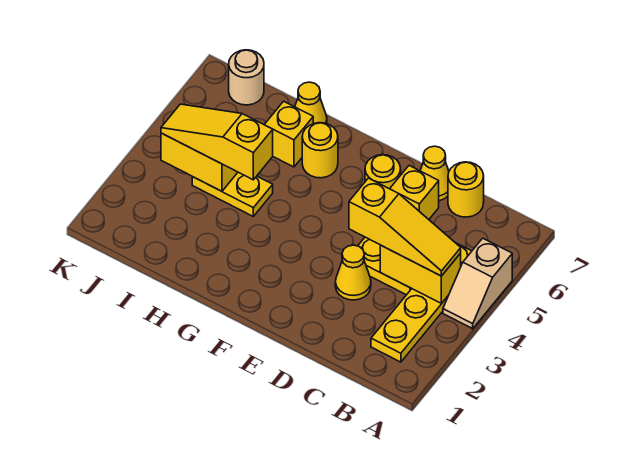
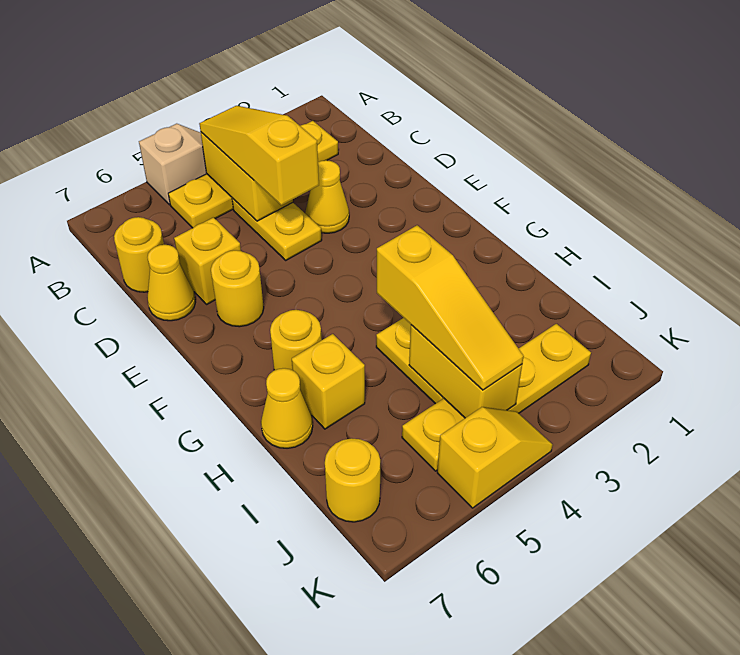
none -> yellow plate J2:J5 level 1
tan round brick J7 level 1 -> yellow round brick J7 level 1
none -> yellow slope K4:K5 level 1 top 5

